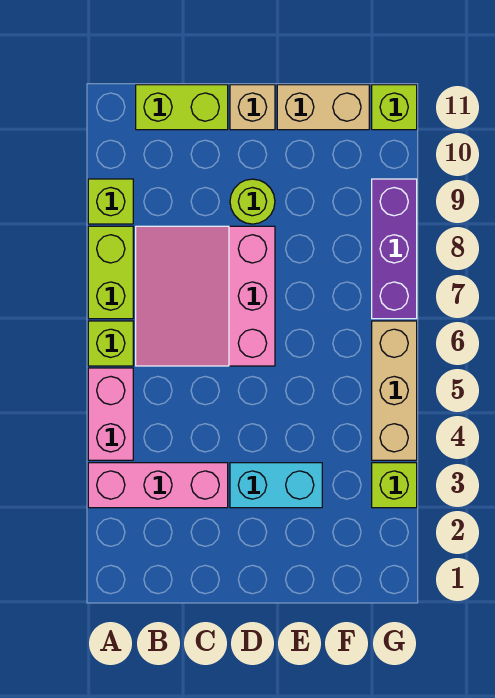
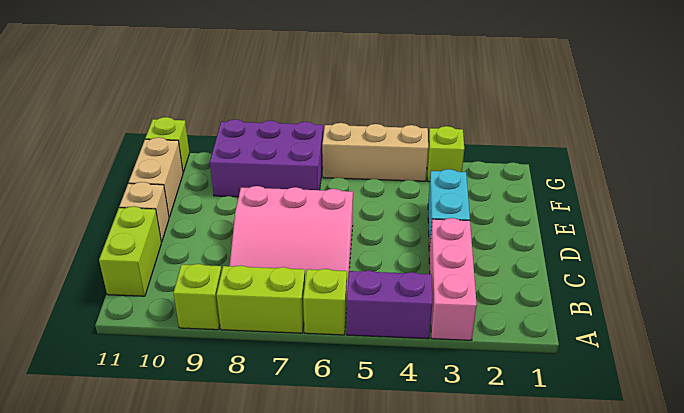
pink brick A4:A5 level 1 -> purple brick A4:A5 level 1
lime round brick D9 level 1 -> none
purple brick G7:G9 level 1 -> purple brick F7:G9 level 1

